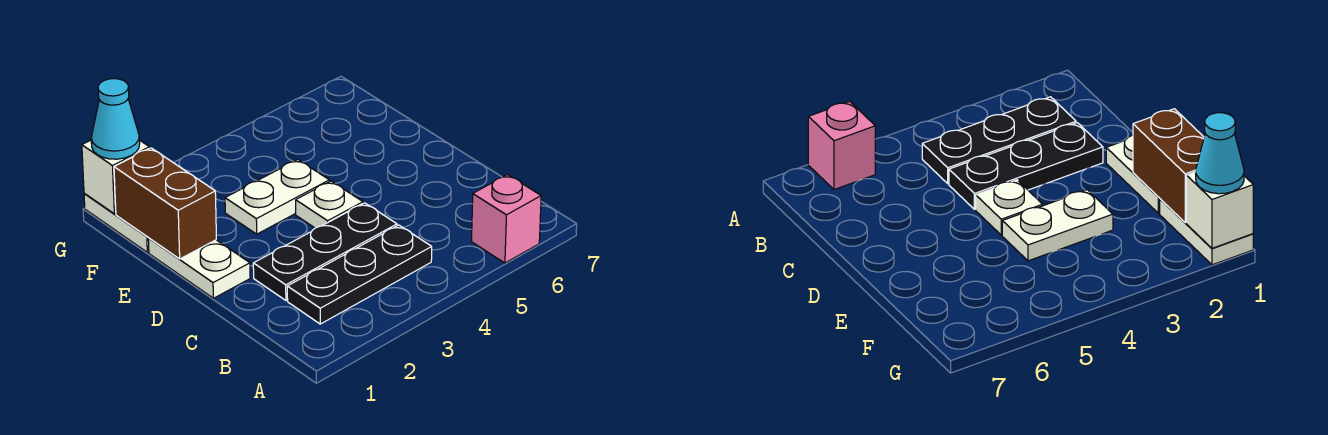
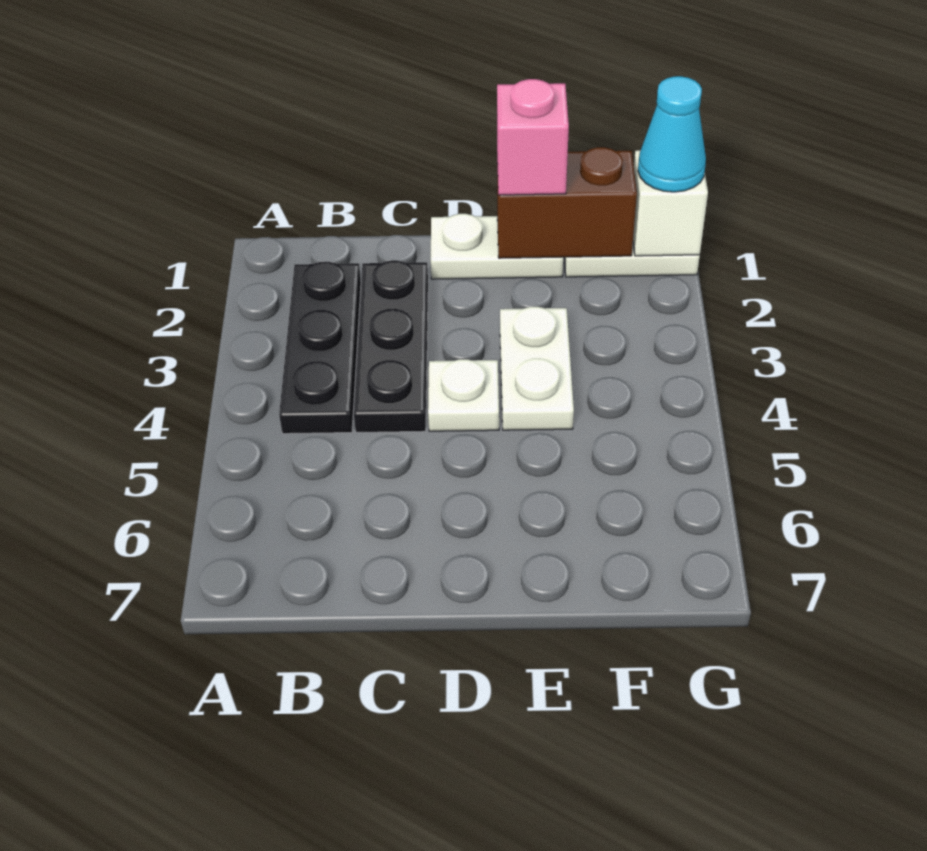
pink brick A6 level 1 -> pink brick E1 level 3

